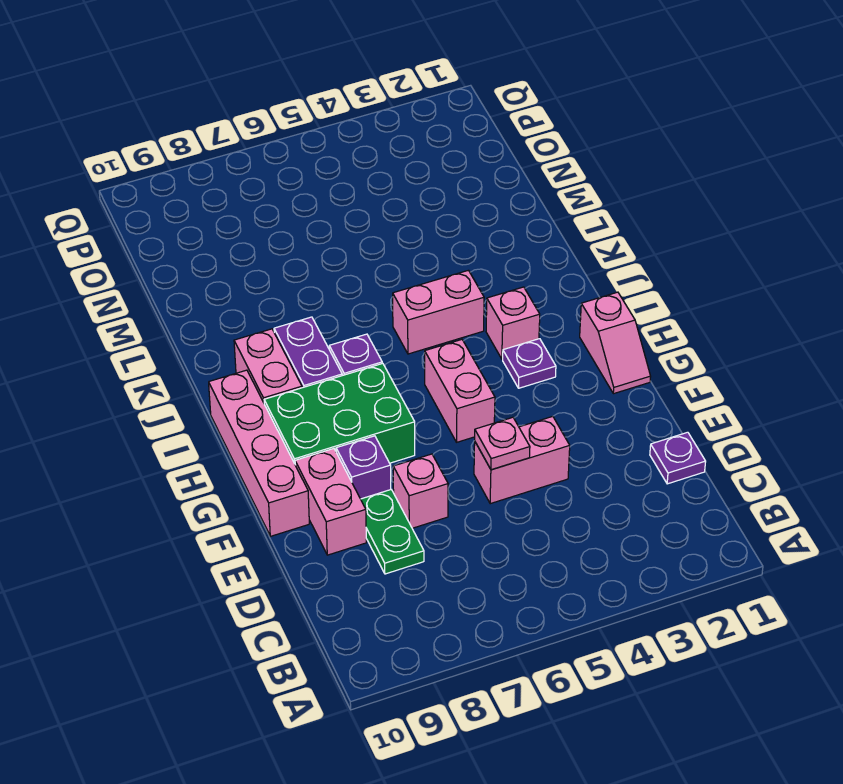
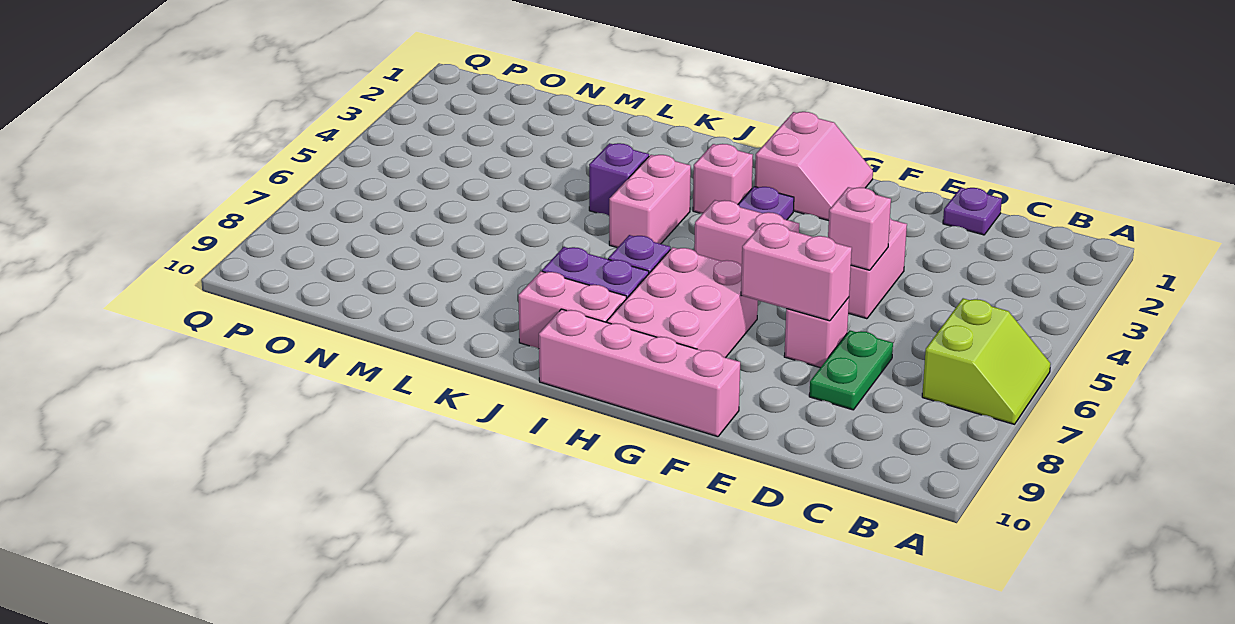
none -> lime slope A6:B7 level 1 top B
green plate D8:E8 level 1 -> green plate D7:D8 level 1
pink plate E5 level 2 -> pink brick E5 level 2
pink brick E9:F9 level 1 -> pink brick E7:F7 level 2
purple brick F8 level 1 -> purple brick K4 level 1
pink slope G1:H1 level 1 top H -> pink slope G1:H2 level 1 top H
green brick G7:H9 level 1 -> pink brick G7:H9 level 1

